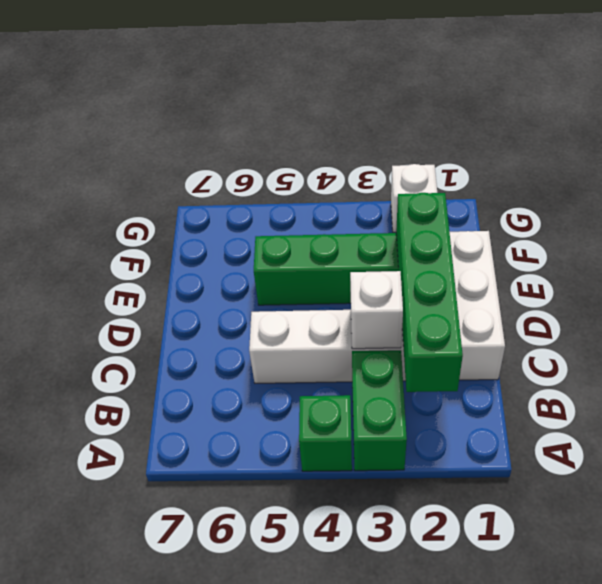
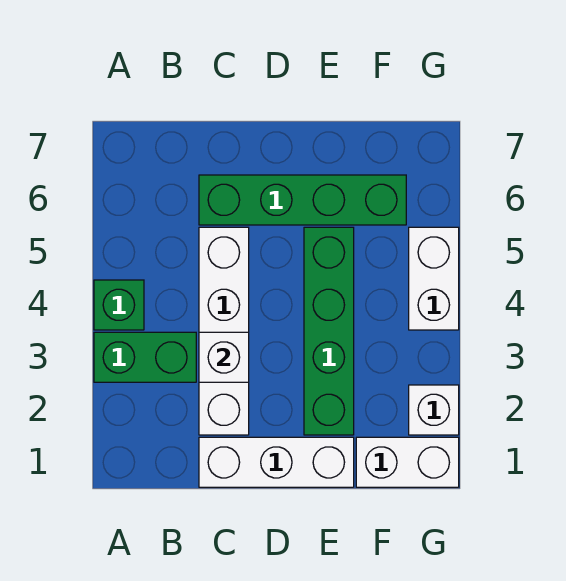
green brick B2:E2 level 2 -> green brick C6:F6 level 1
none -> white brick F1:G1 level 1
none -> white brick G4:G5 level 1

